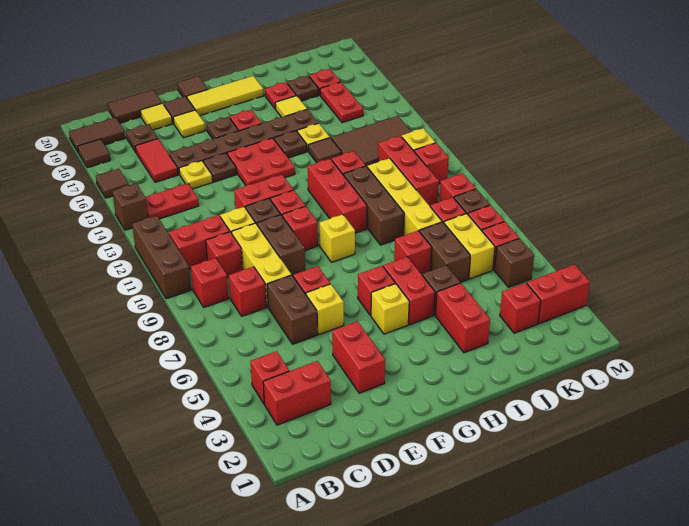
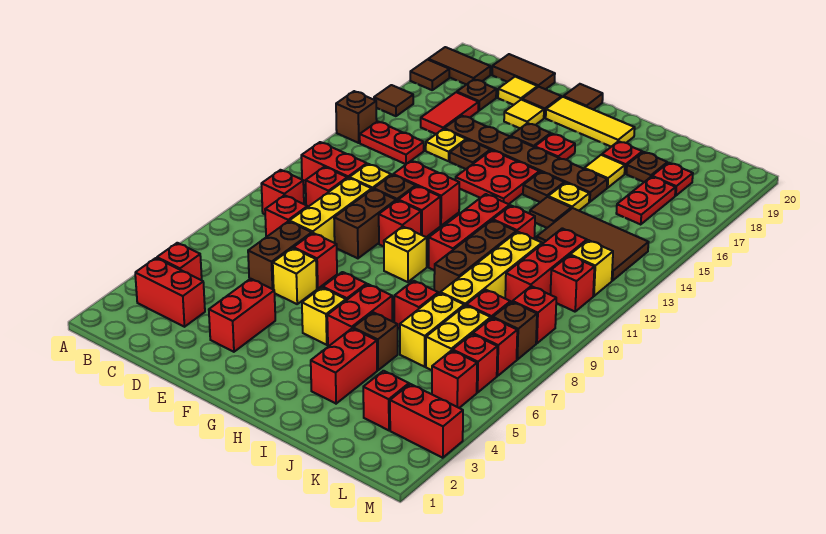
brown brick A10:A12 level 1 -> none
brown brick J6:J7 level 1 -> yellow brick J6:J7 level 1
brown brick L5 level 1 -> red brick L5 level 1

